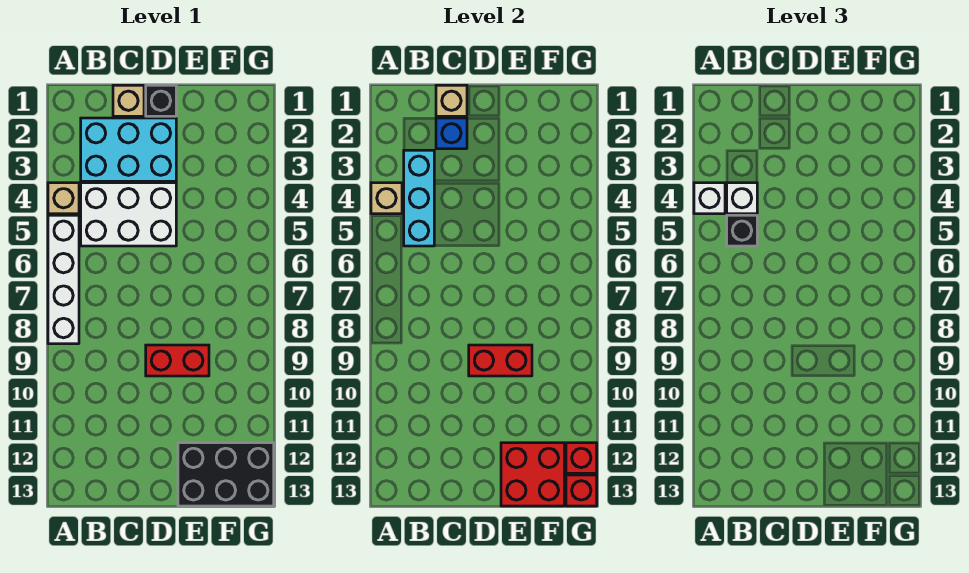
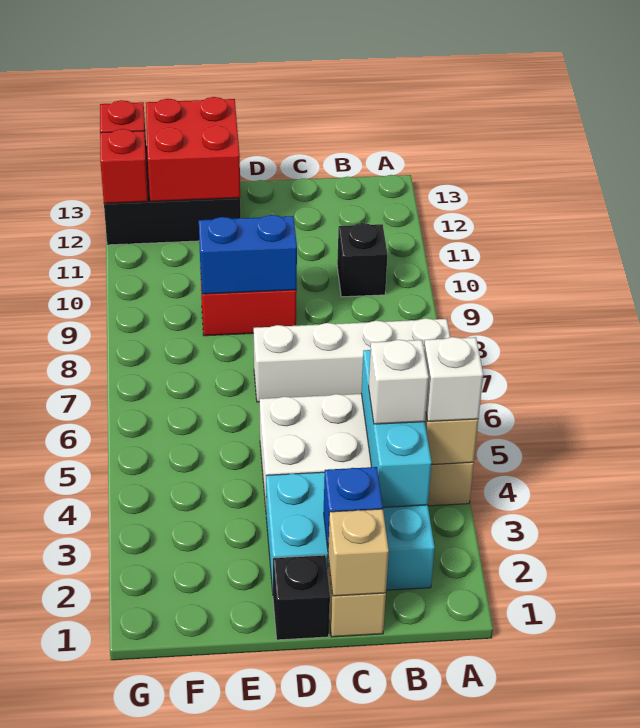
white brick A5:A8 level 1 -> white brick A7:D7 level 1
black brick B5 level 3 -> black brick B10 level 1
red brick D9:E9 level 2 -> blue brick D9:E9 level 2

